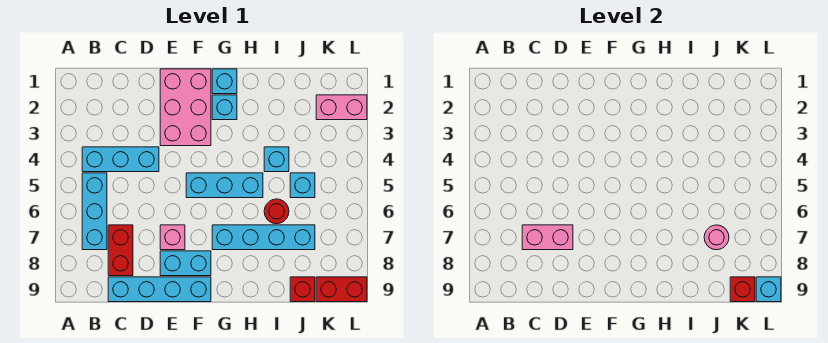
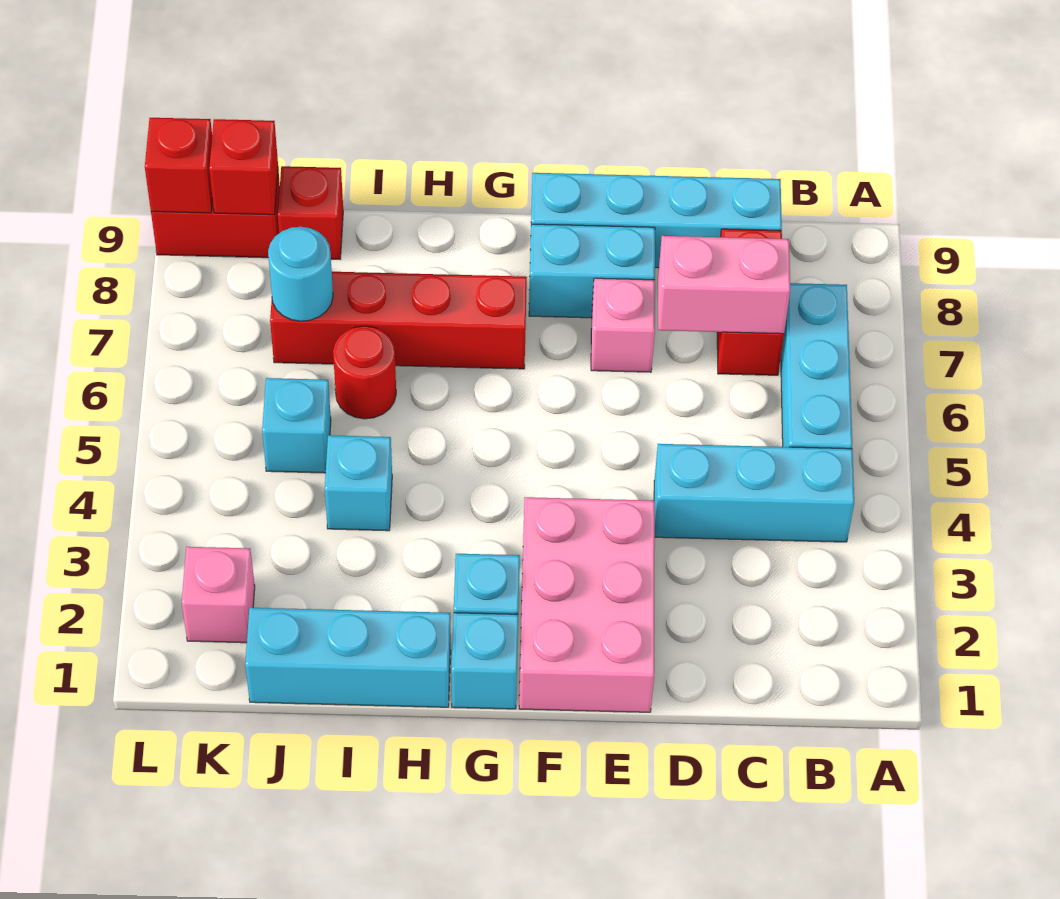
cyan brick F5:H5 level 1 -> cyan brick H1:J1 level 1
cyan brick G7:J7 level 1 -> red brick G7:J7 level 1
pink round brick J7 level 2 -> cyan round brick J7 level 2
pink brick K2:L2 level 1 -> pink brick K2 level 1
cyan brick L9 level 2 -> red brick L9 level 2

